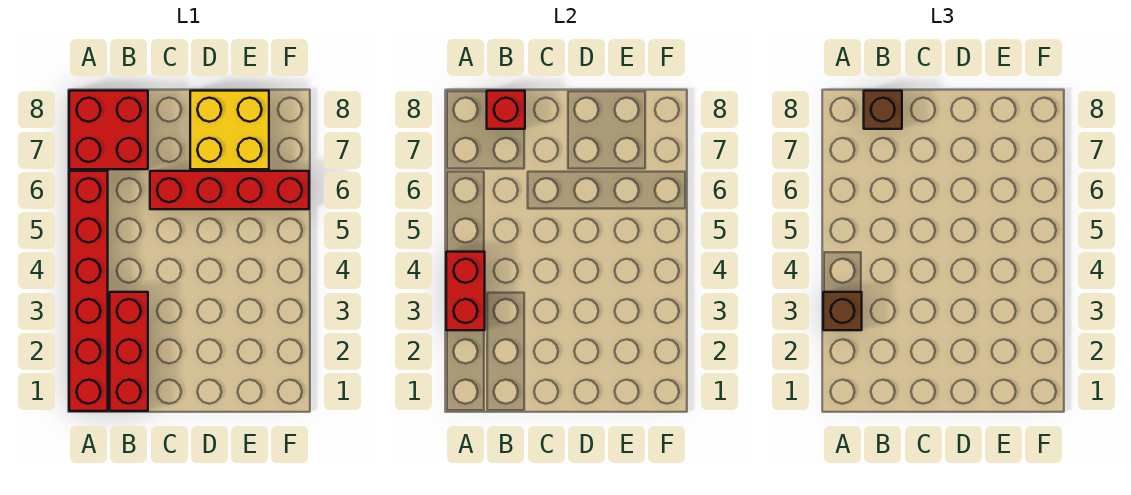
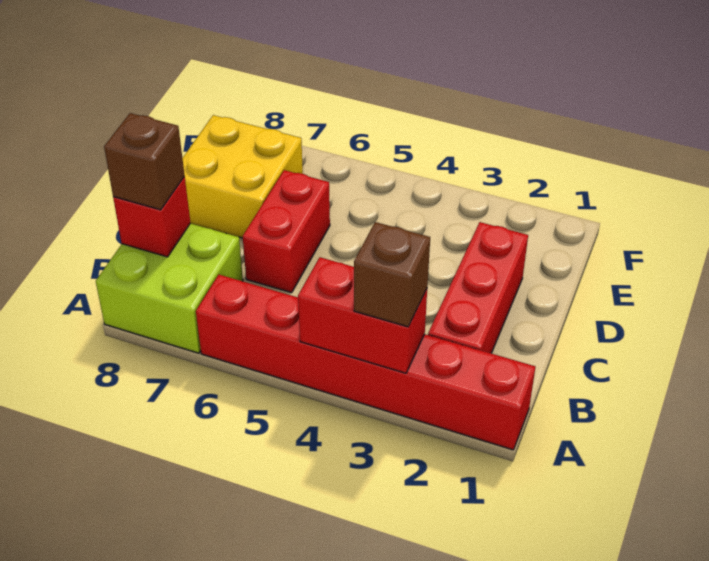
red brick A7:B8 level 1 -> lime brick A7:B8 level 1
red brick B1:B3 level 1 -> red brick B2:D2 level 1
red brick C6:F6 level 1 -> red brick C6:D6 level 1

